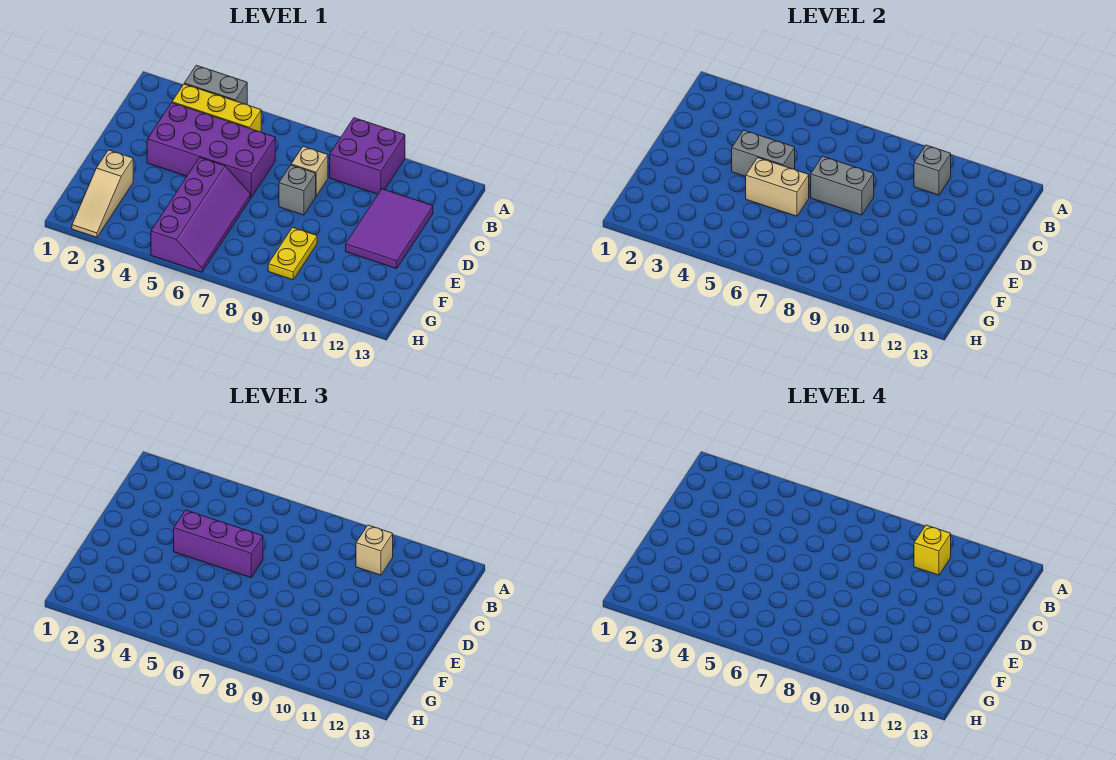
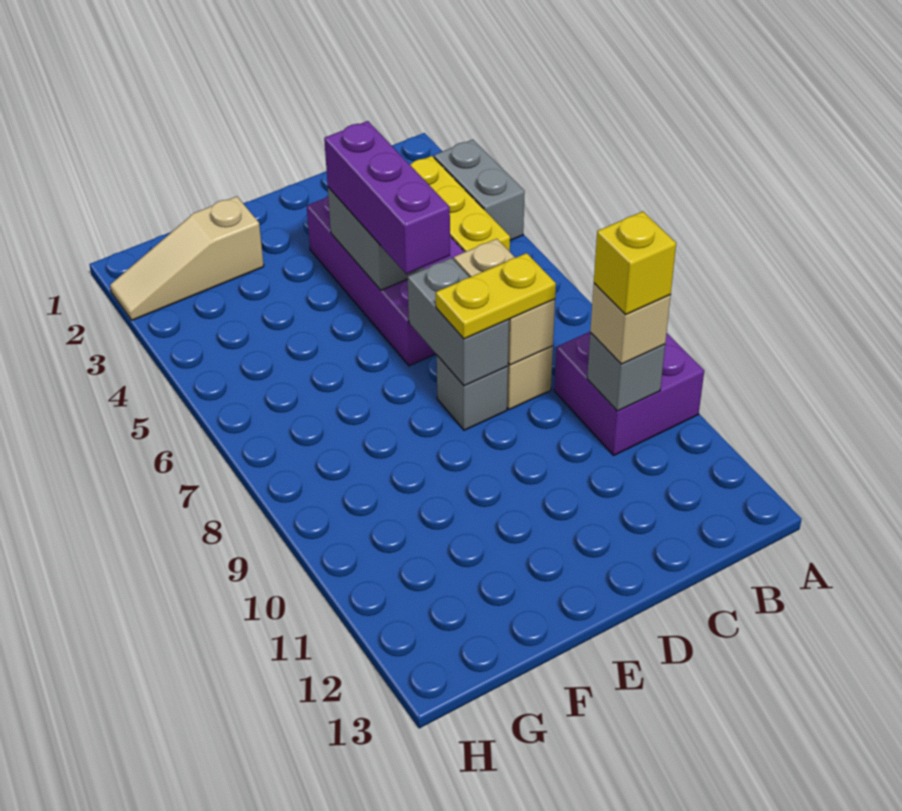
purple tile C11:E12 level 1 -> none
purple slope E5:H6 level 1 top 5 -> none
tan brick E5:E6 level 2 -> tan brick C7:C8 level 2
yellow plate F9:G9 level 1 -> yellow plate C8:D8 level 3

